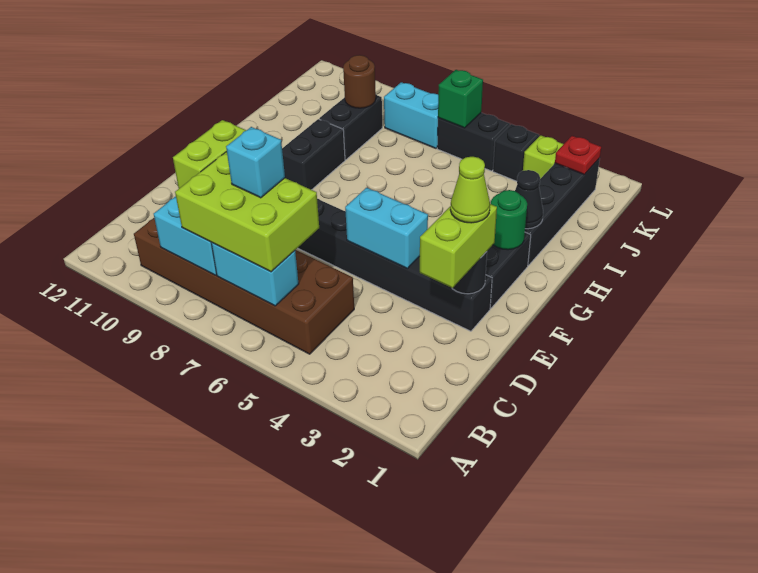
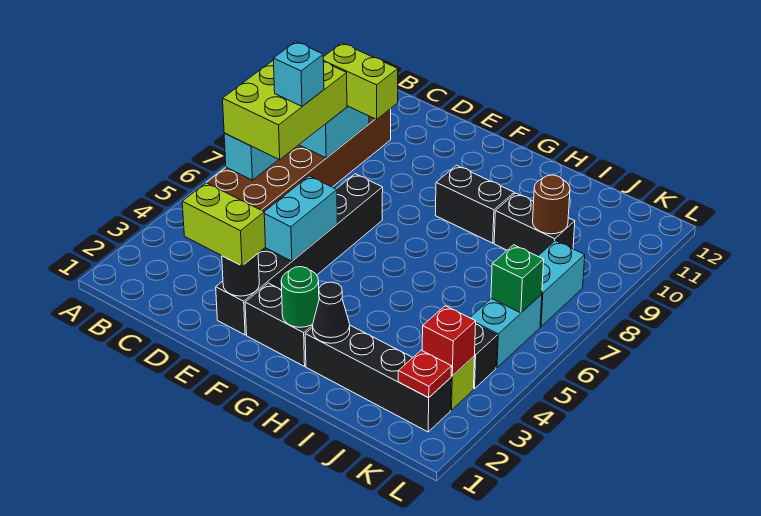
lime cone E2 level 4 -> none
none -> red brick K3 level 2
black brick K5:K6 level 1 -> cyan brick K5:K6 level 1

